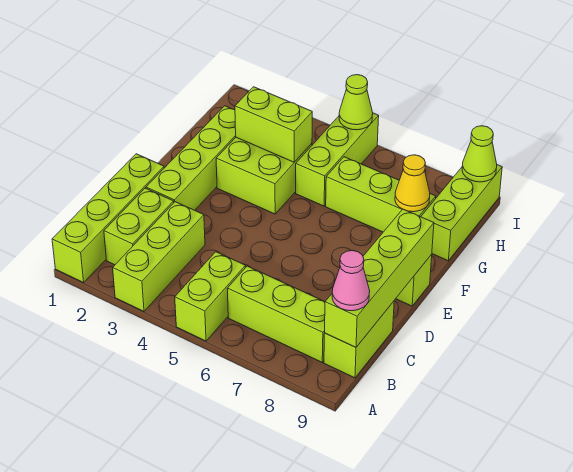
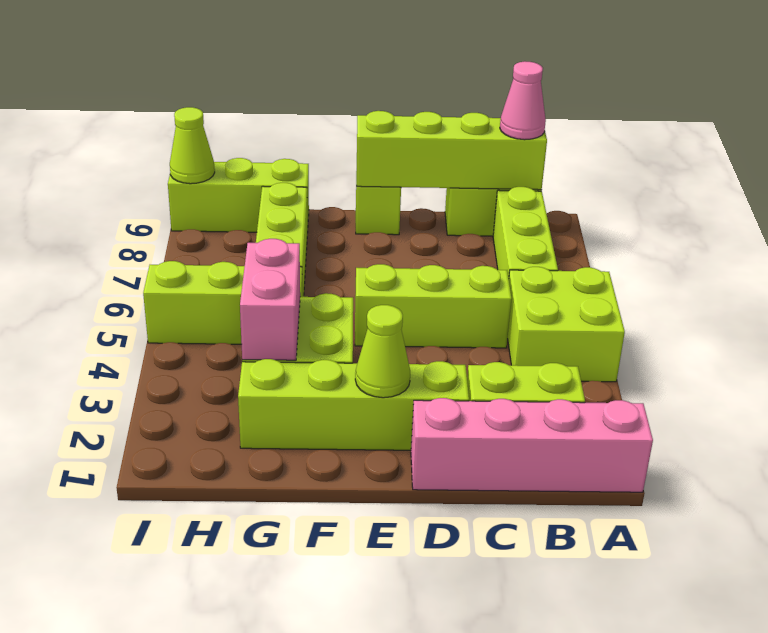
lime brick A1:D1 level 1 -> pink brick A1:D1 level 1
lime brick A3:C3 level 1 -> lime brick C5:E5 level 1
lime brick A5:B5 level 1 -> lime brick A4:B5 level 1
lime brick G3:G4 level 2 -> pink brick G3:G4 level 2
yellow cone G8 level 2 -> none
lime cone I5 level 2 -> lime cone E2 level 2

